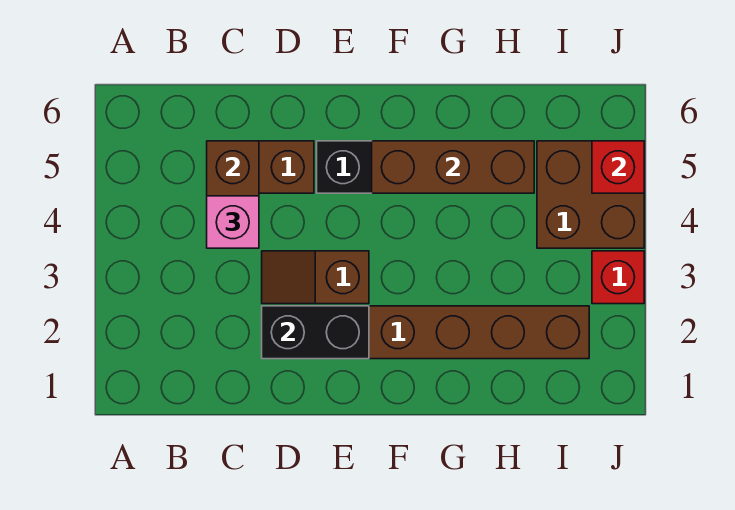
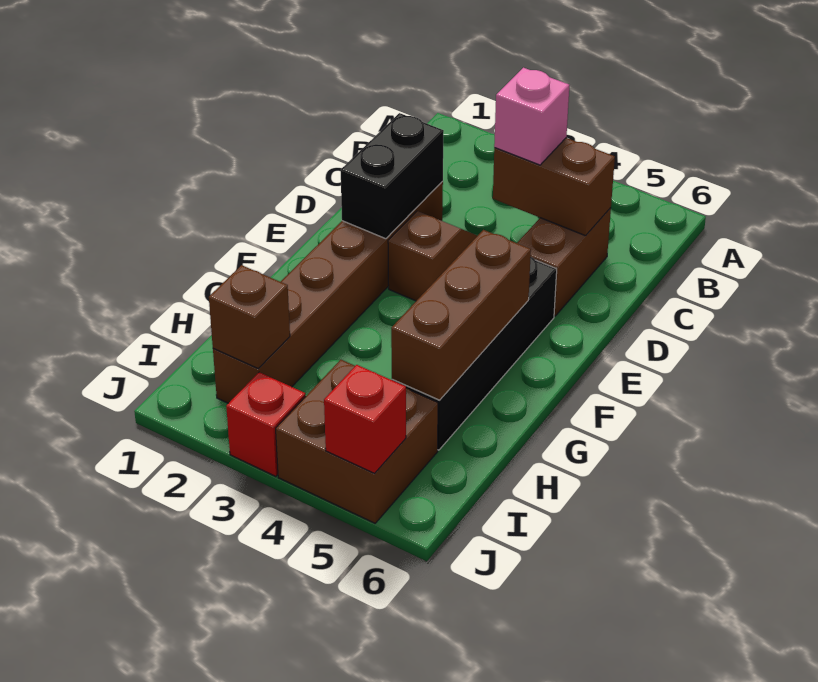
none -> brown brick I2 level 2

